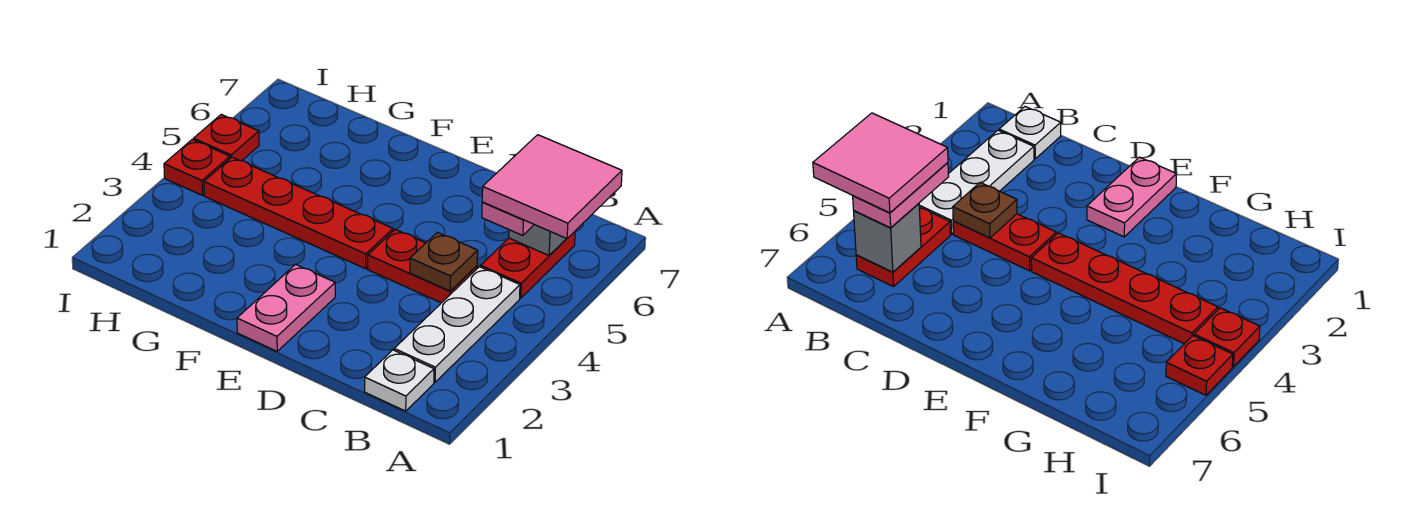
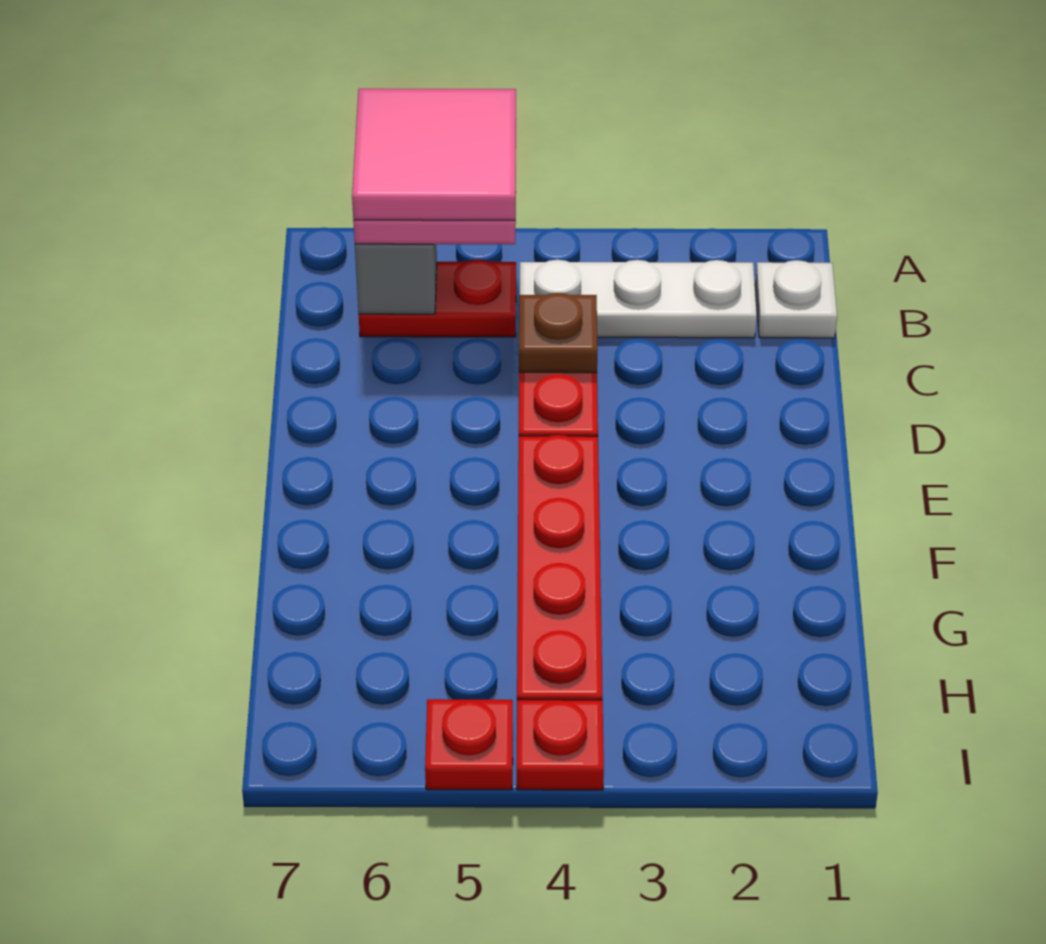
pink plate E1:E2 level 1 -> none

